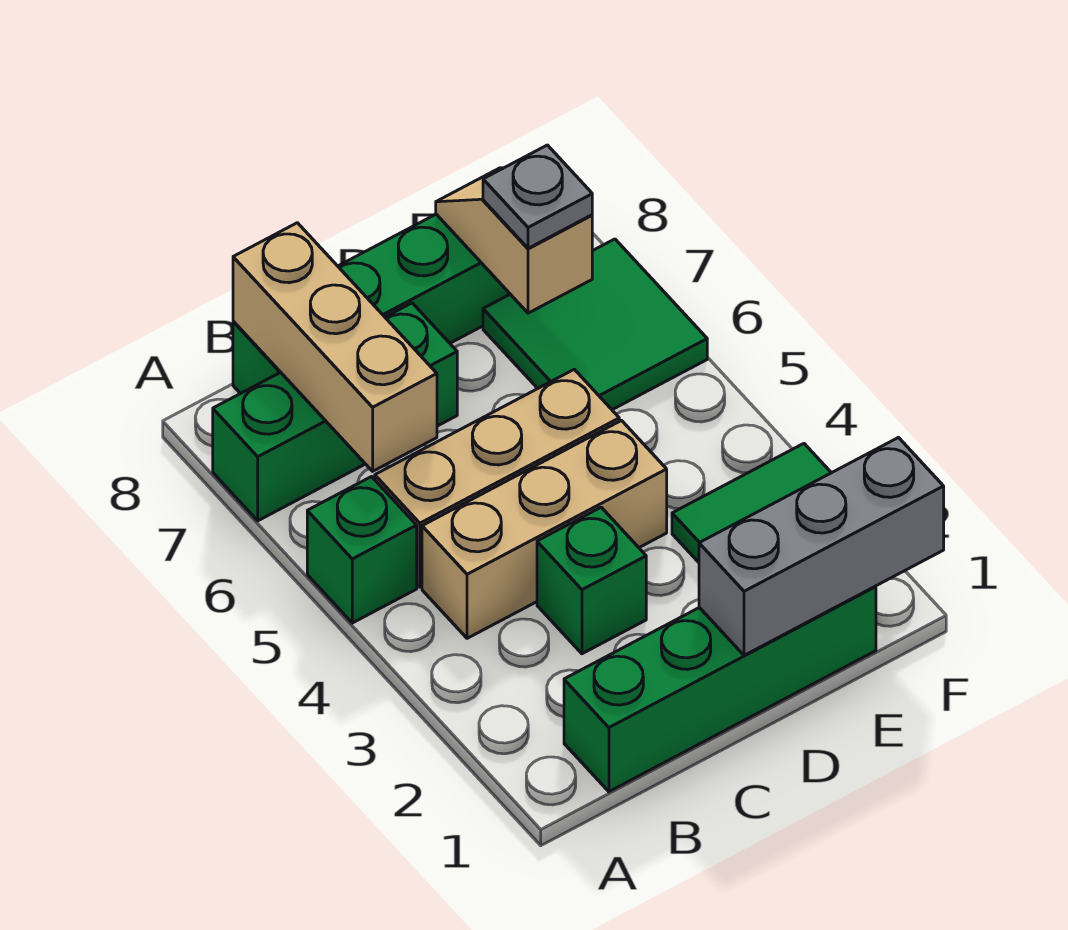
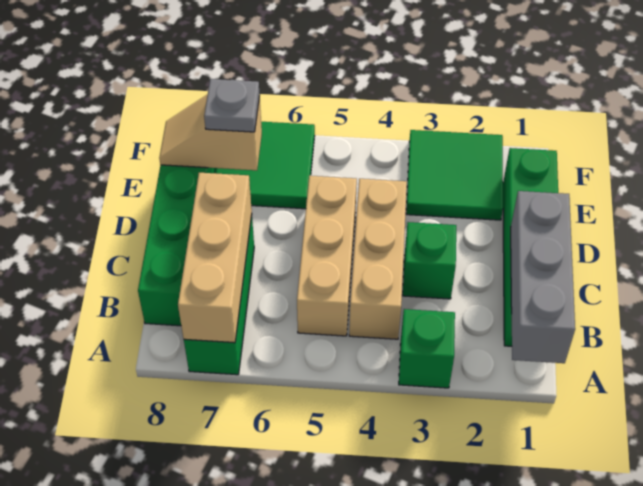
green brick A5 level 1 -> green brick A3 level 1
tan brick B6:B8 level 2 -> tan brick A7:C7 level 2
grey brick D1:F1 level 2 -> grey brick A1:C1 level 2

